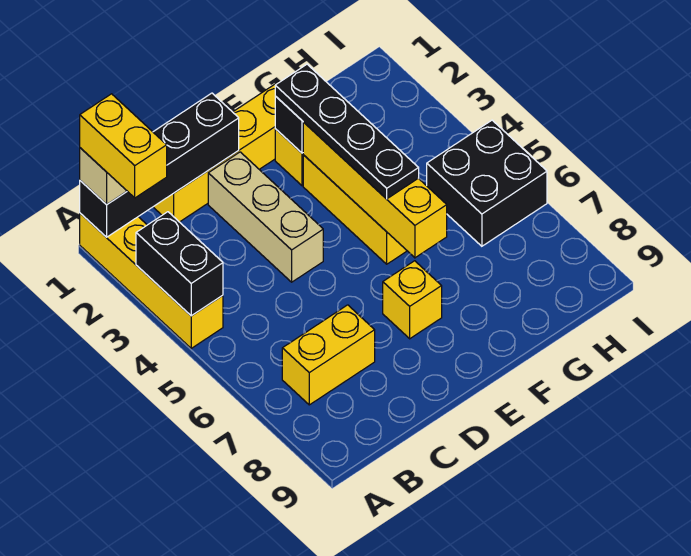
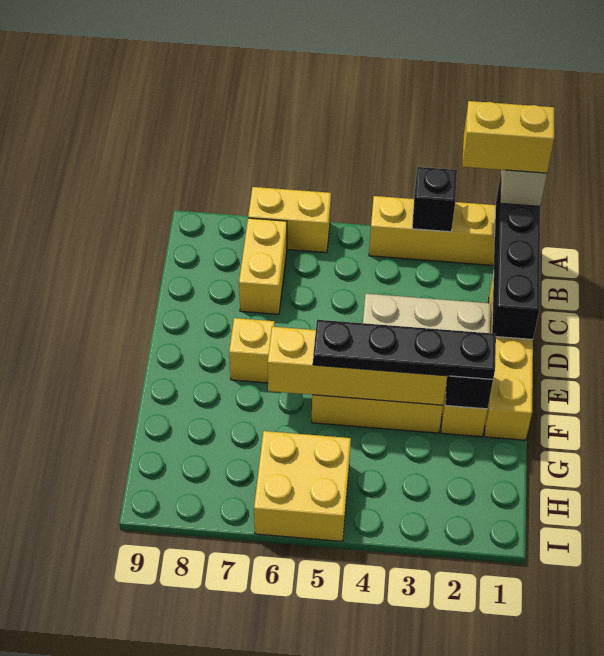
black brick A3:A4 level 2 -> black brick A3 level 2
none -> yellow brick A6:A7 level 1
black brick H5:I6 level 1 -> yellow brick H5:I6 level 1

